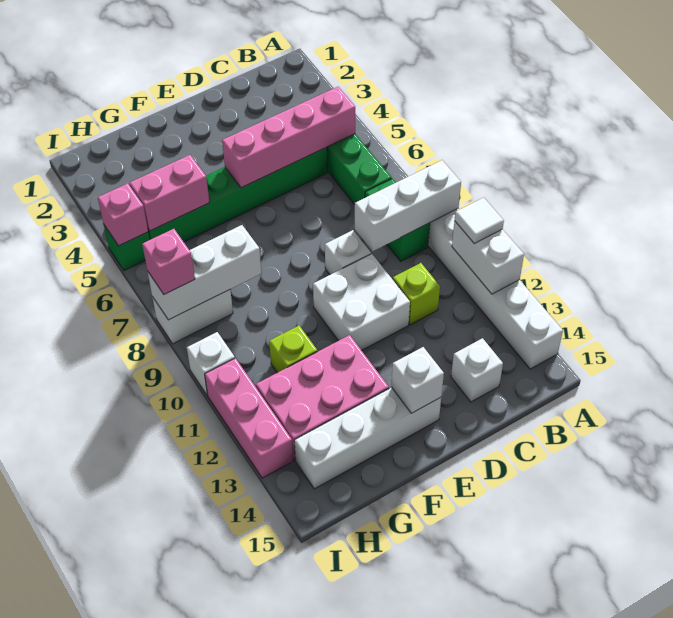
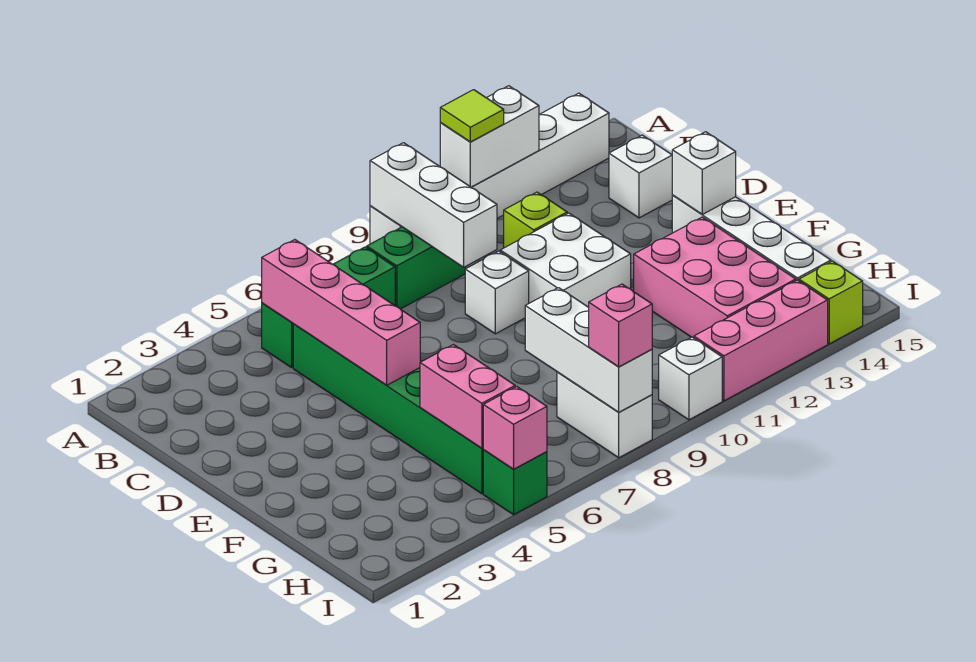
white tile A11 level 3 -> lime tile A11 level 3
lime brick G11 level 1 -> lime brick I14 level 1

